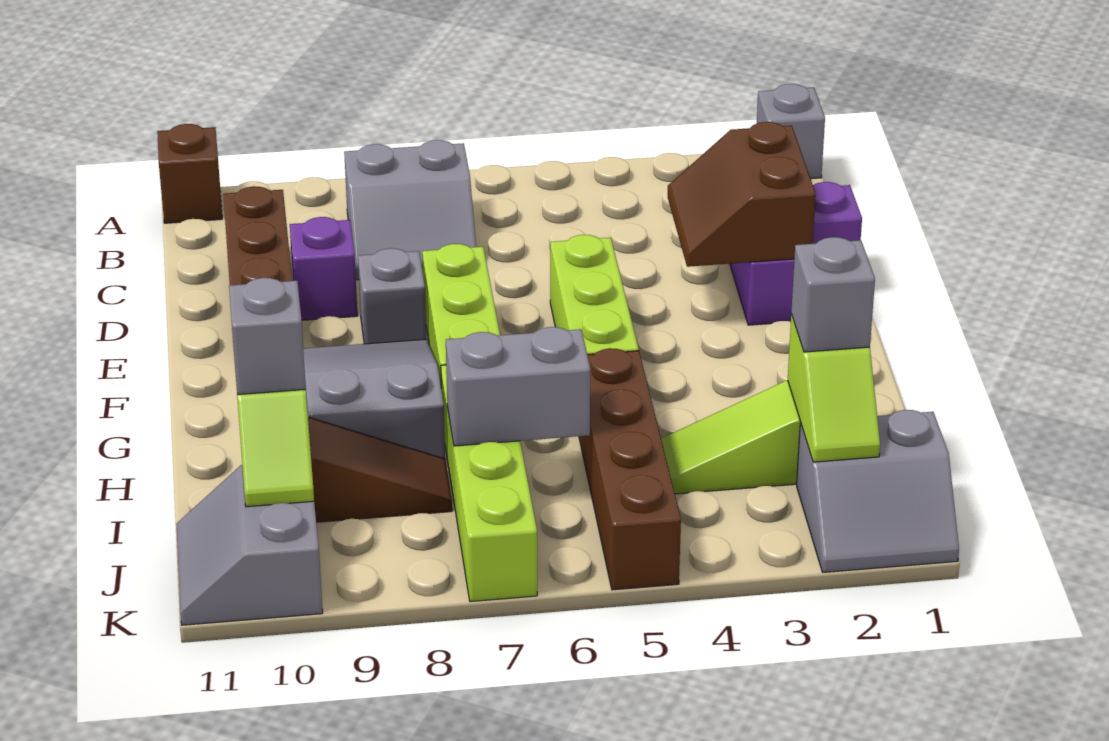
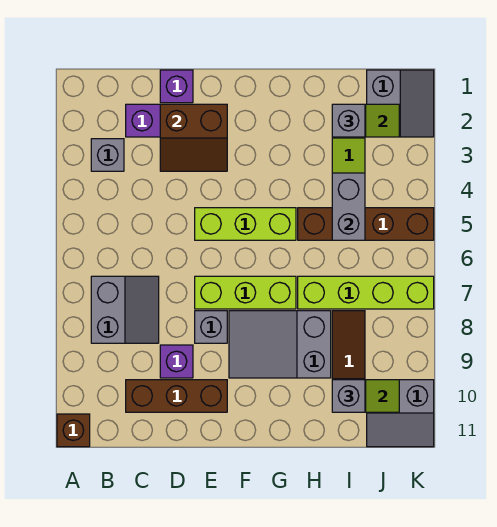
grey brick A1 level 1 -> grey brick B3 level 1
grey brick I6:I7 level 2 -> grey brick I4:I5 level 2

